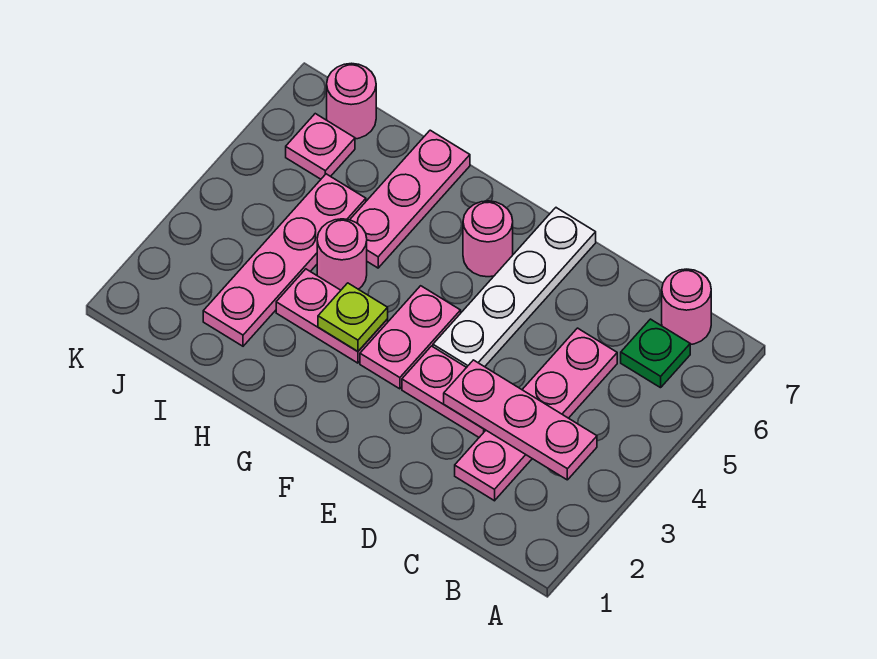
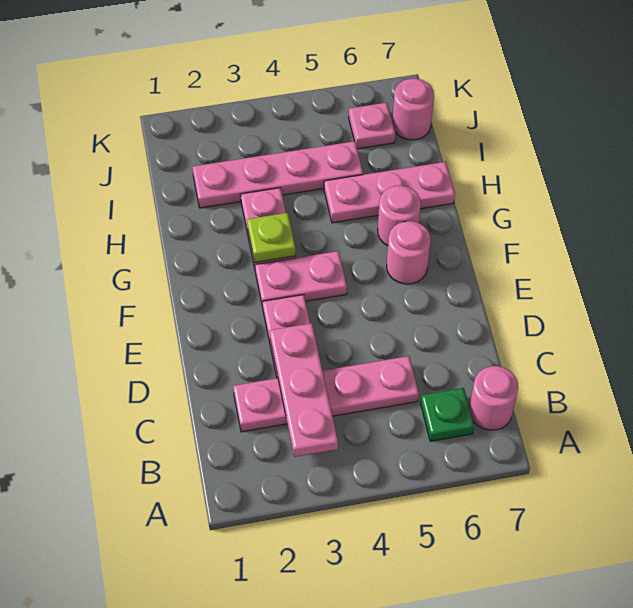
white plate E4:E7 level 1 -> none
pink round brick H4 level 1 -> pink round brick G6 level 1

